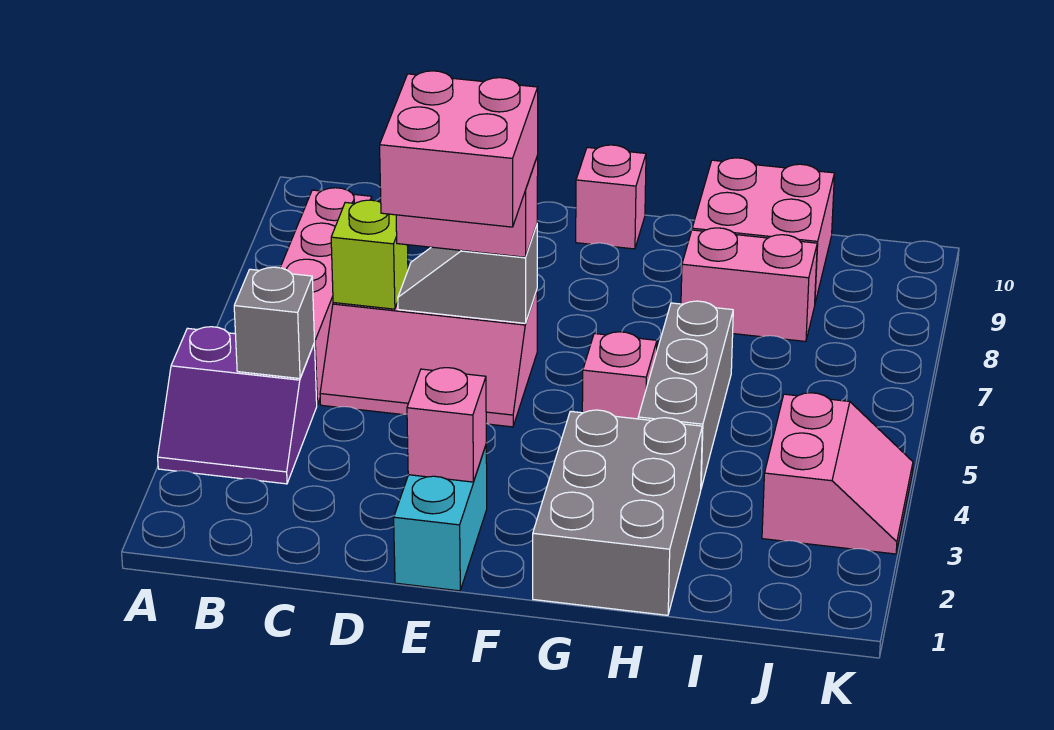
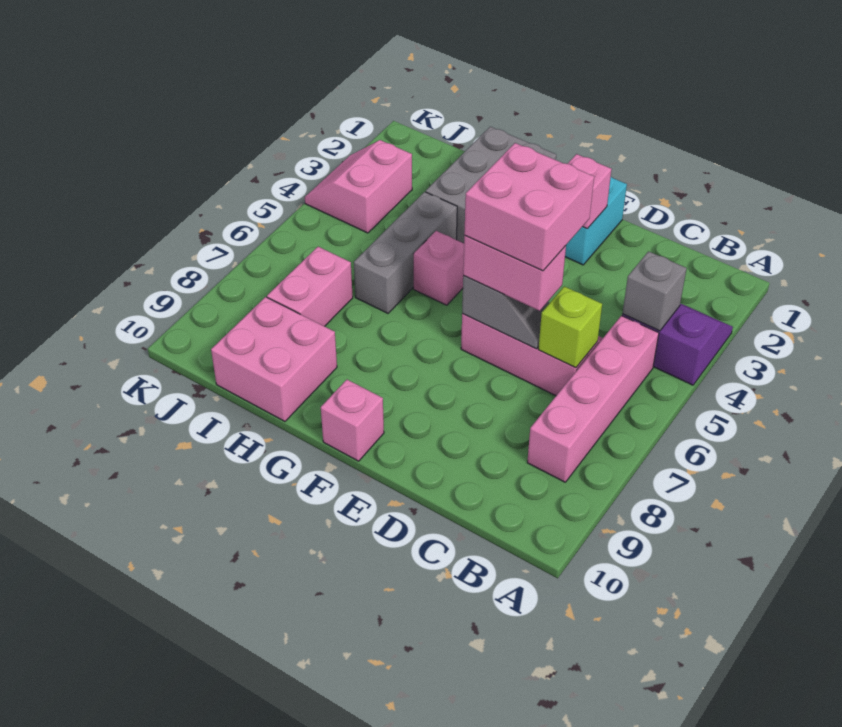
pink brick H8:I8 level 1 -> pink brick I7:I8 level 1

